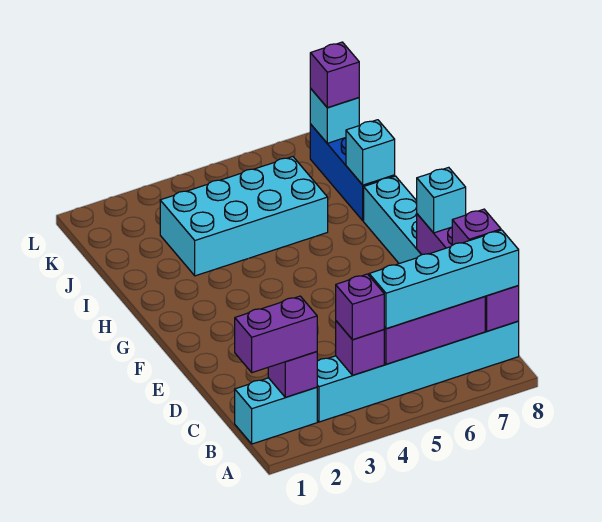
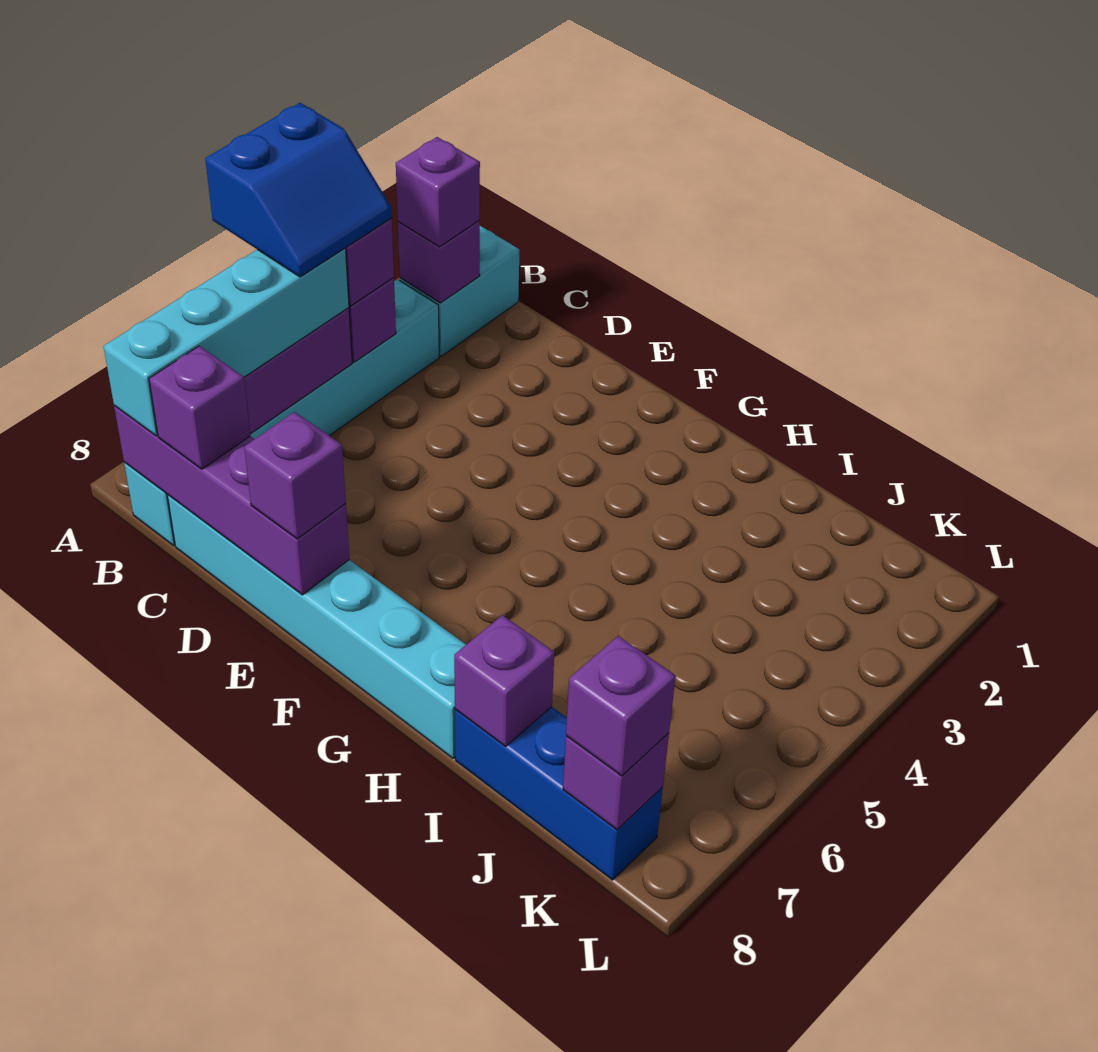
none -> blue slope A4:B5 level 4 top A
purple brick B1:B2 level 3 -> purple brick B2 level 3
cyan brick E8 level 3 -> purple brick E8 level 3
cyan brick I3:J6 level 1 -> none
cyan brick I8 level 2 -> purple brick I8 level 2
cyan brick K8 level 2 -> purple brick K8 level 2

